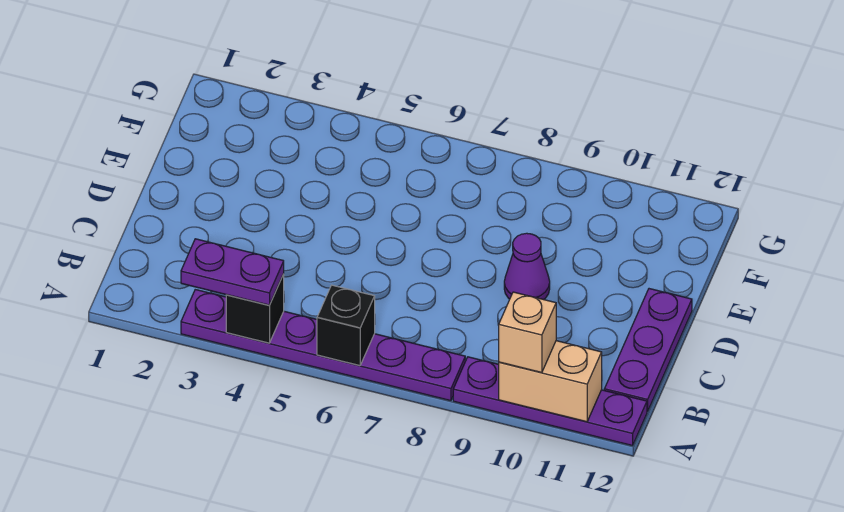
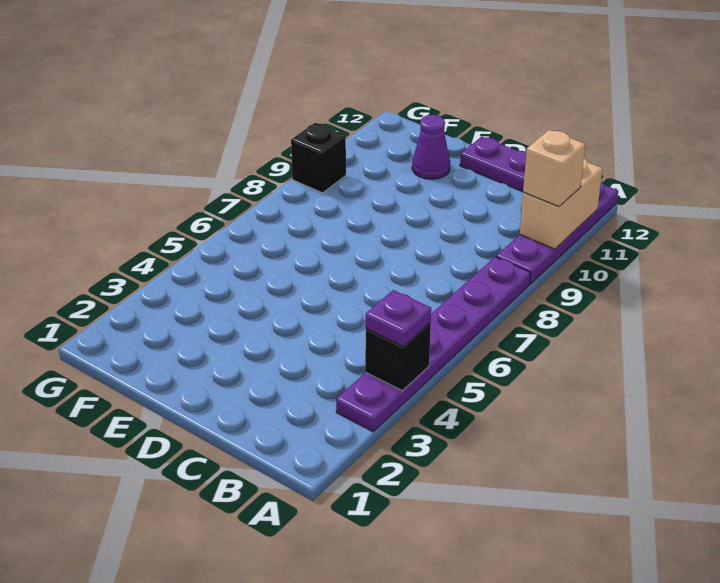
purple plate A3:A4 level 3 -> purple plate A4 level 3
black brick A6 level 2 -> black brick G9 level 1
purple cone D9 level 1 -> purple cone E11 level 1

